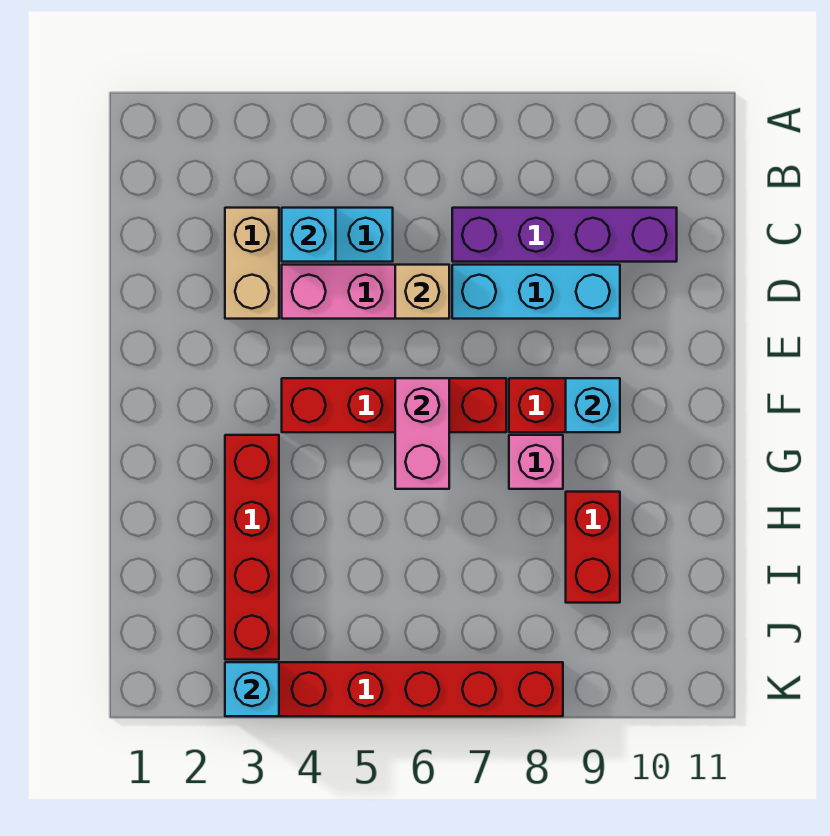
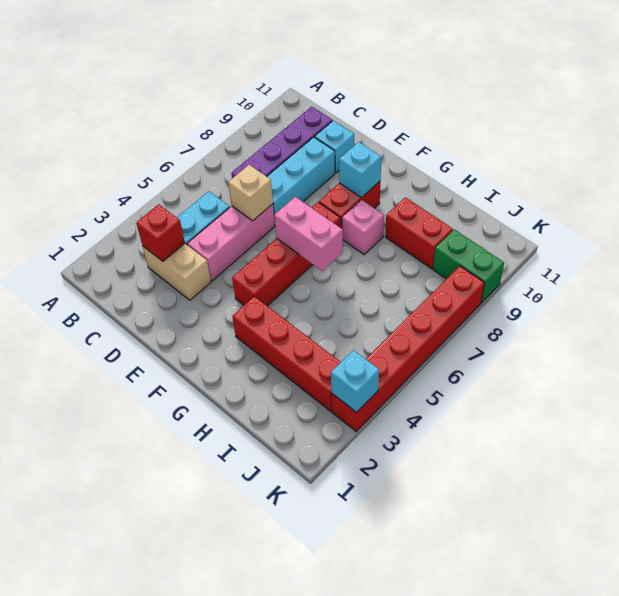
none -> red brick C3 level 2
cyan brick C4 level 2 -> cyan brick D10 level 1
none -> green brick J9:K9 level 1

